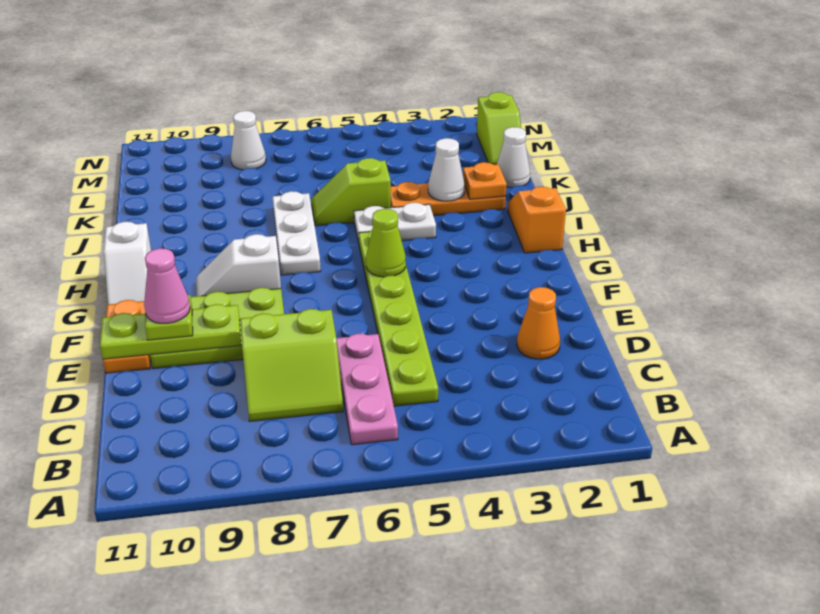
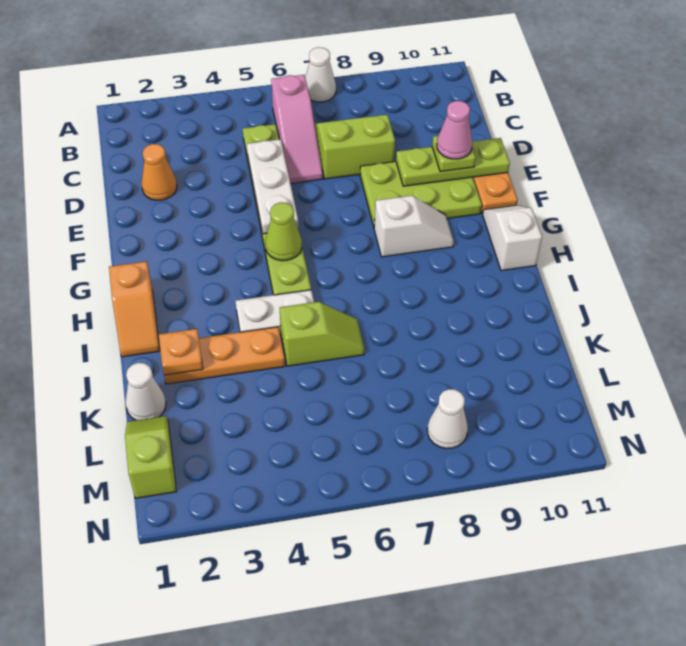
pink plate B6:D6 level 1 -> pink slope B6:D6 level 1 top B
white plate H7:J7 level 1 -> white plate D5:F5 level 2
white cone J3 level 2 -> white cone A7 level 1

